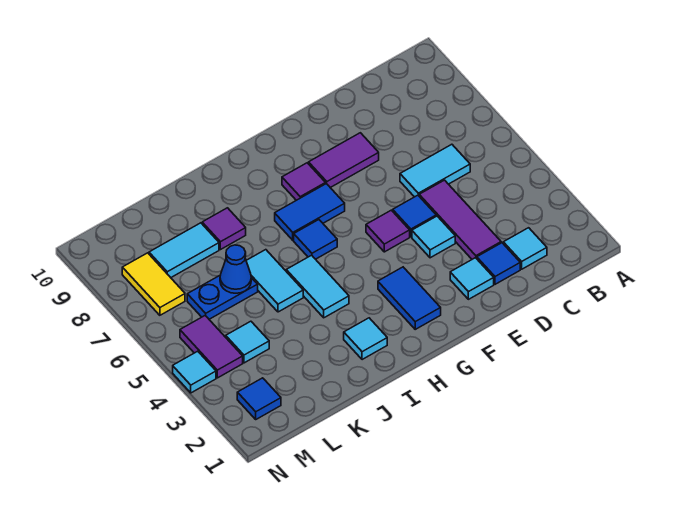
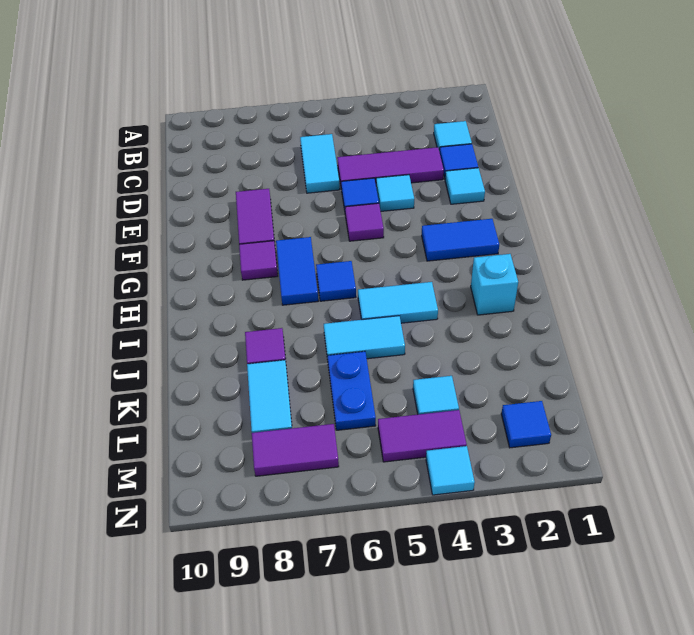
cyan tile I2 level 1 -> cyan brick I2 level 1
blue cone K6 level 2 -> none
yellow tile M7:M8 level 1 -> purple tile M7:M8 level 1

